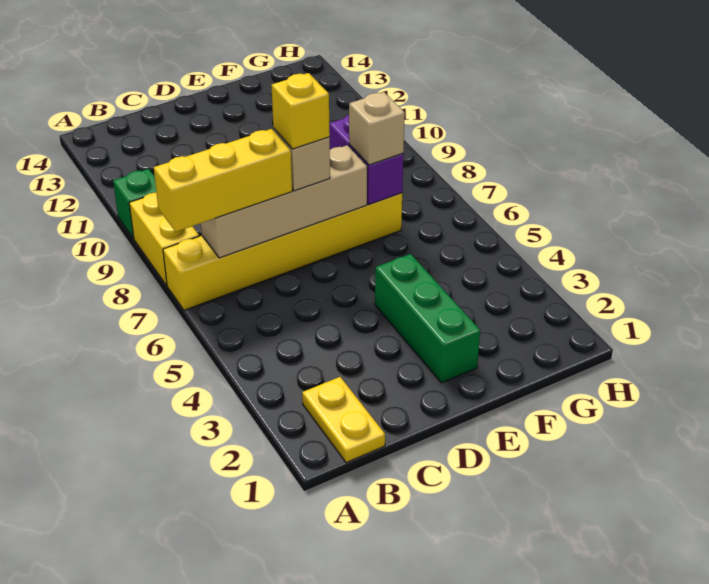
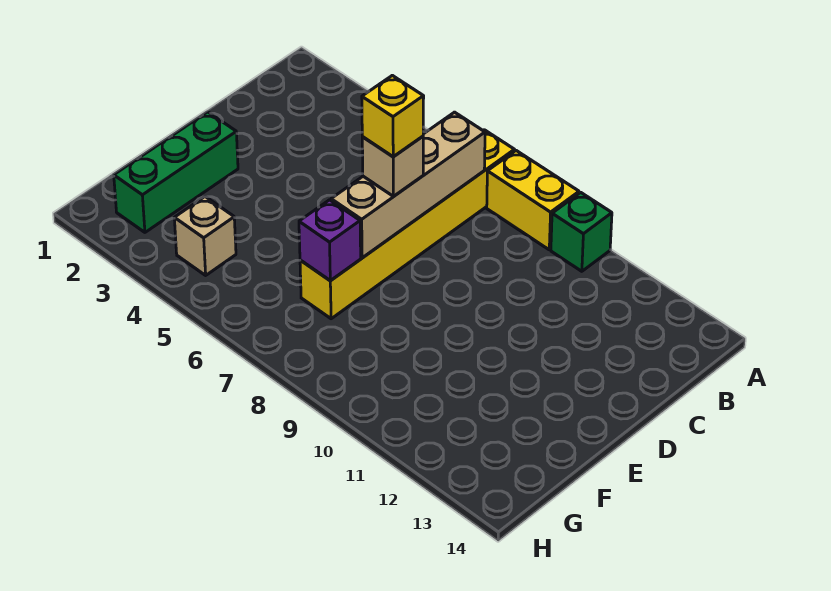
yellow brick A7:C7 level 3 -> none
yellow plate B1:B2 level 1 -> none
green brick E2:E4 level 1 -> green brick E2:G2 level 1
purple brick F7:F8 level 2 -> purple brick F7 level 2
tan brick F7 level 3 -> tan brick G4 level 1

